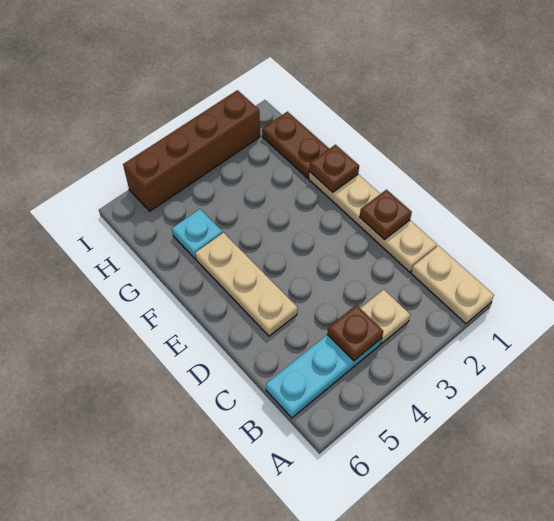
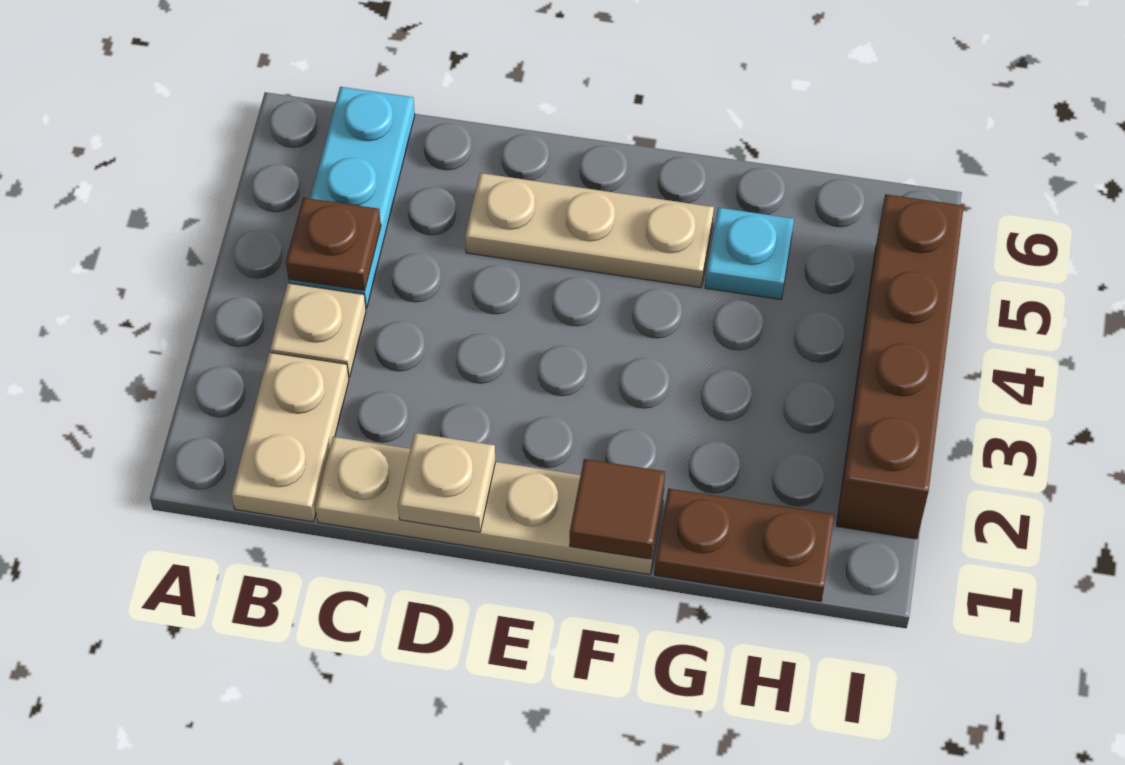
tan plate A1:B1 level 1 -> tan plate B1:B2 level 1
brown plate D1 level 2 -> tan plate D1 level 2
brown plate F1 level 2 -> brown tile F1 level 2

